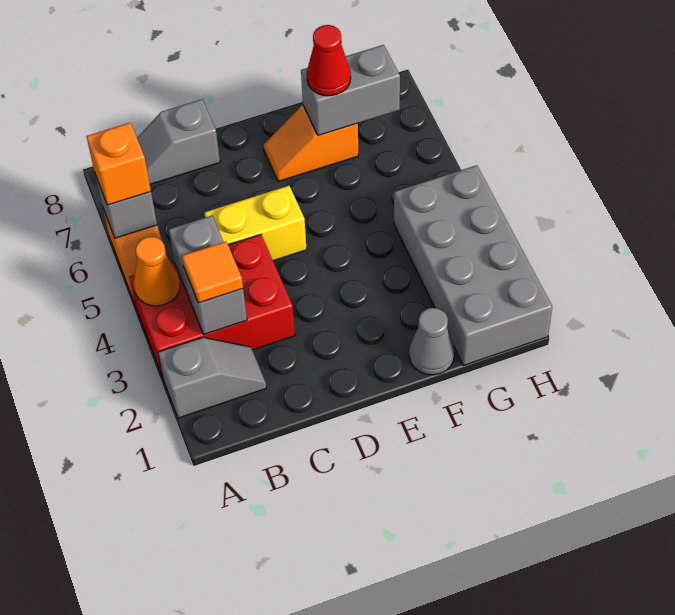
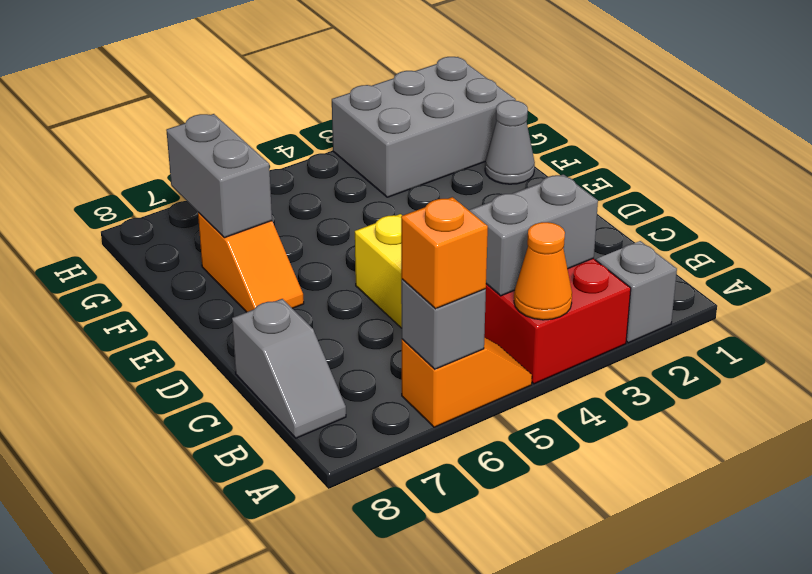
orange tile B3 level 3 -> none
red cone F7 level 3 -> none
grey brick G1:H4 level 1 -> grey brick G1:H3 level 1

